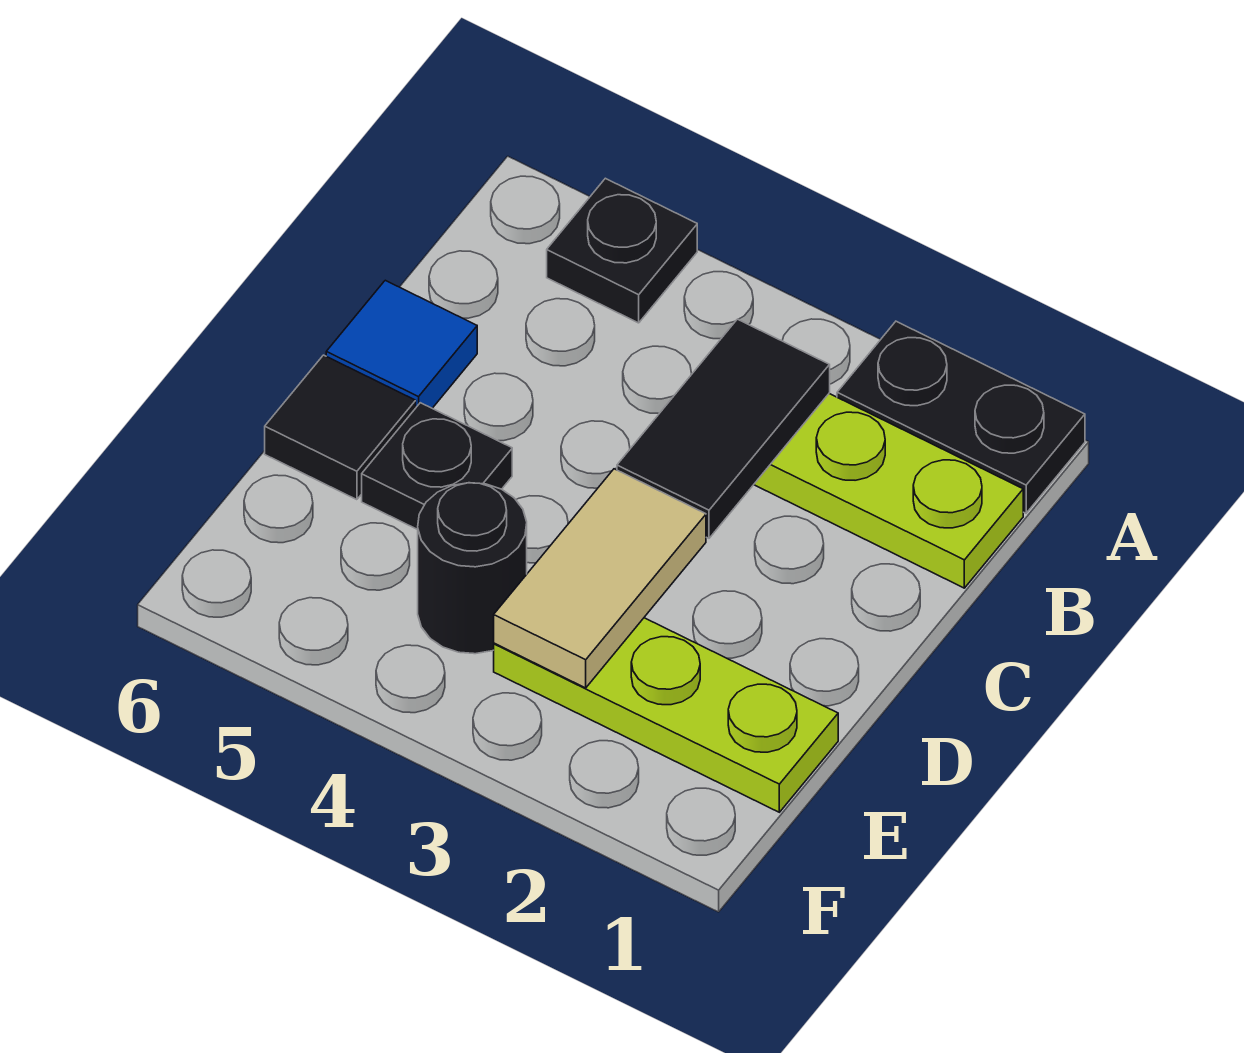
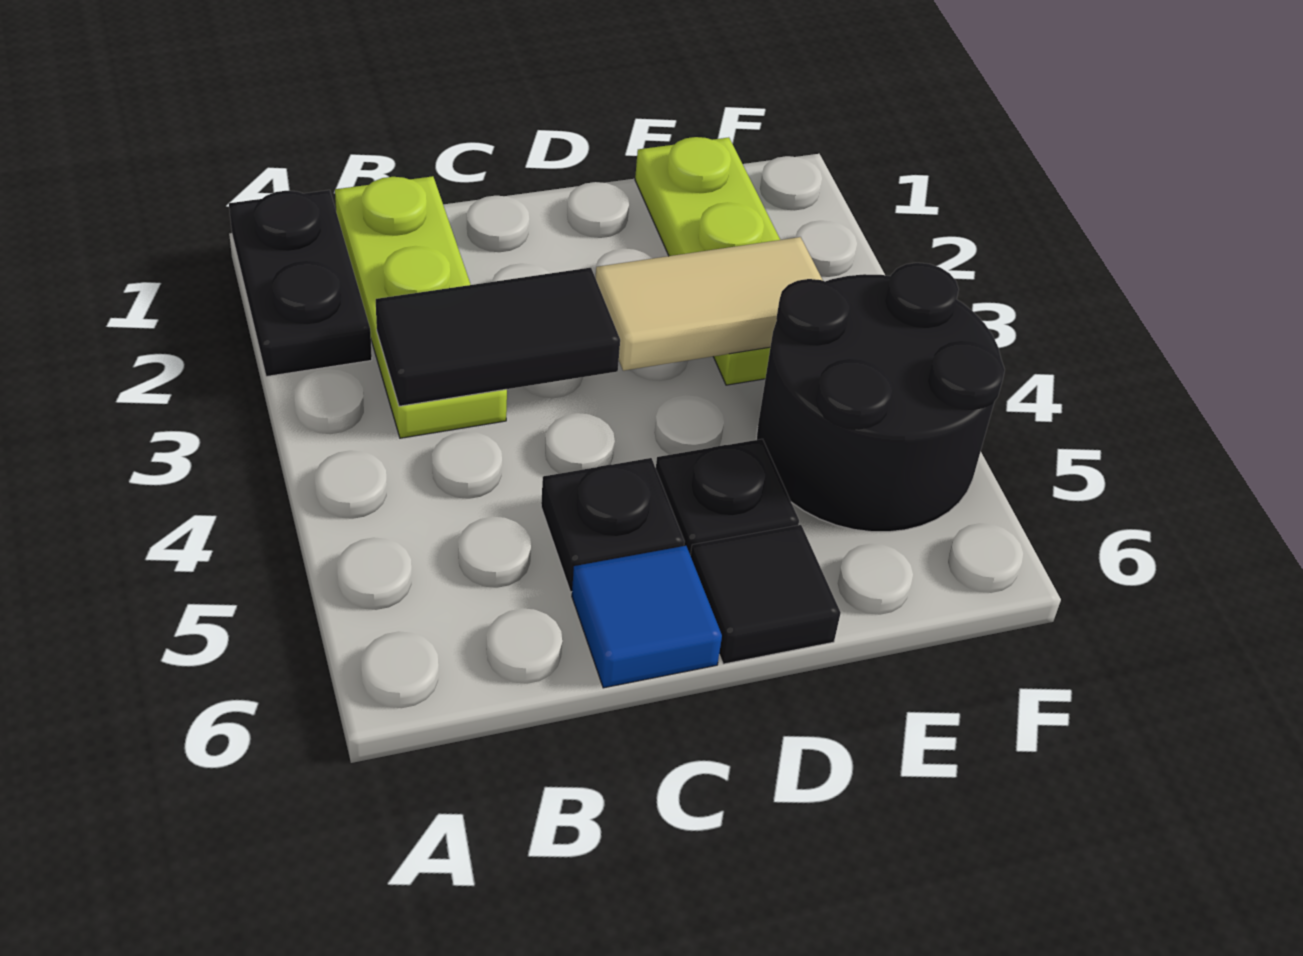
black plate A5 level 1 -> black plate C5 level 1
black round brick E4 level 1 -> black round brick E4:F5 level 1

